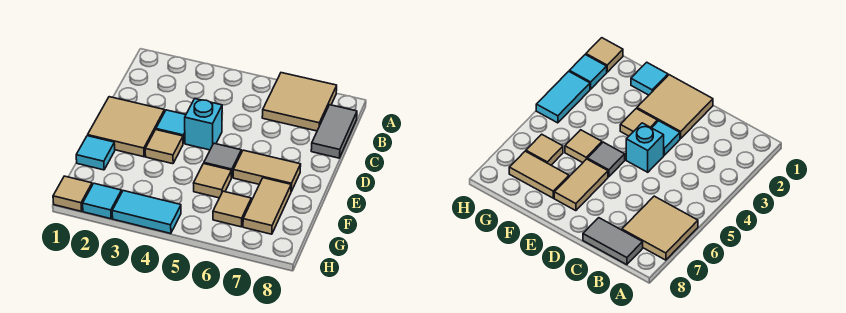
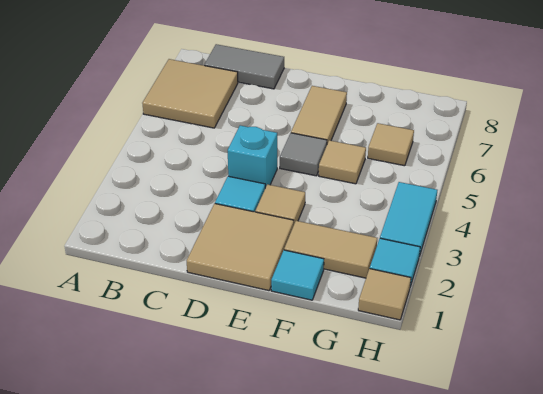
tan tile F7:G7 level 1 -> tan tile F2:G2 level 1

